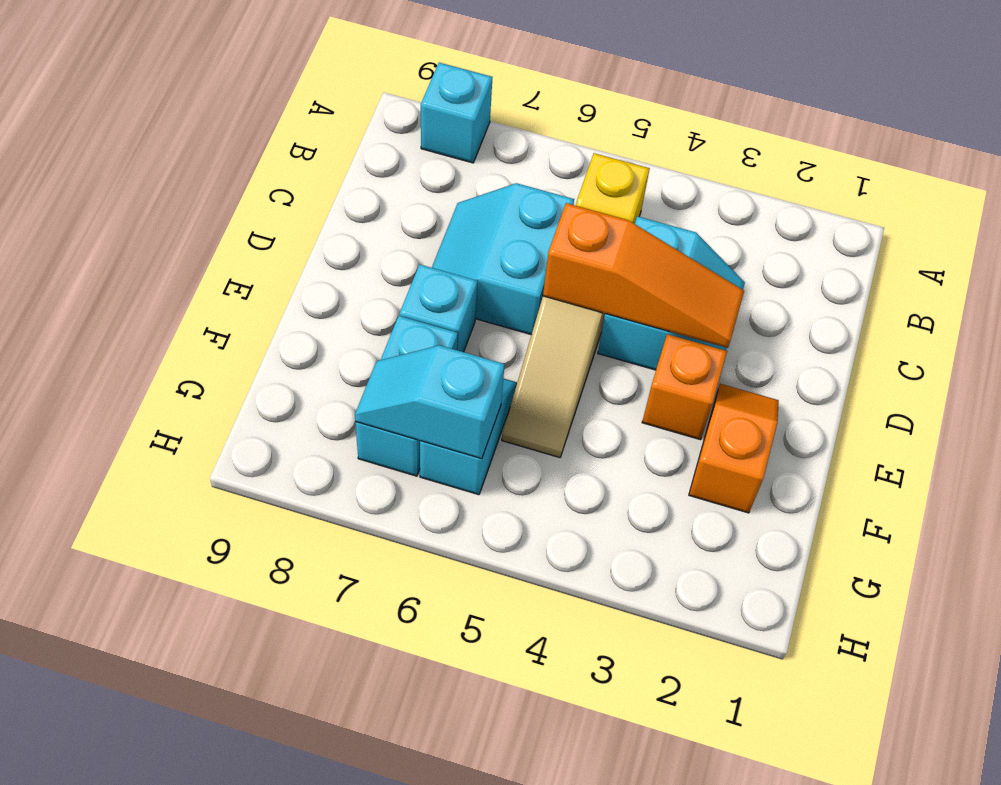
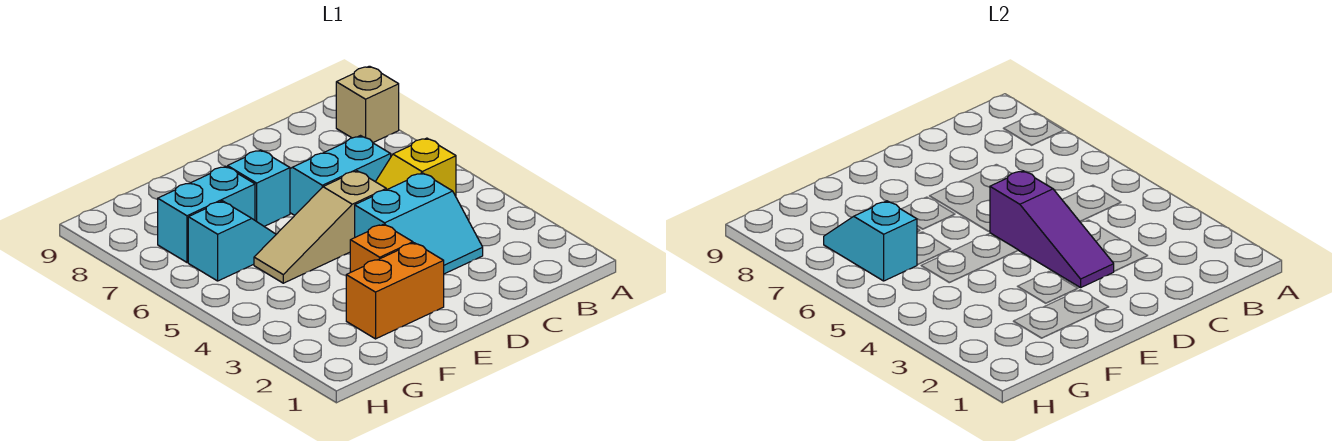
cyan brick A8 level 1 -> tan brick A8 level 1
orange slope D3:D5 level 2 top 5 -> purple slope D3:D5 level 2 top 5
orange slope E2:F2 level 1 top F -> orange brick E2:F2 level 1

